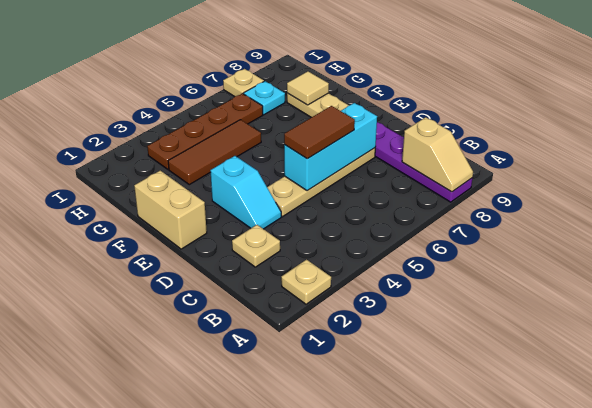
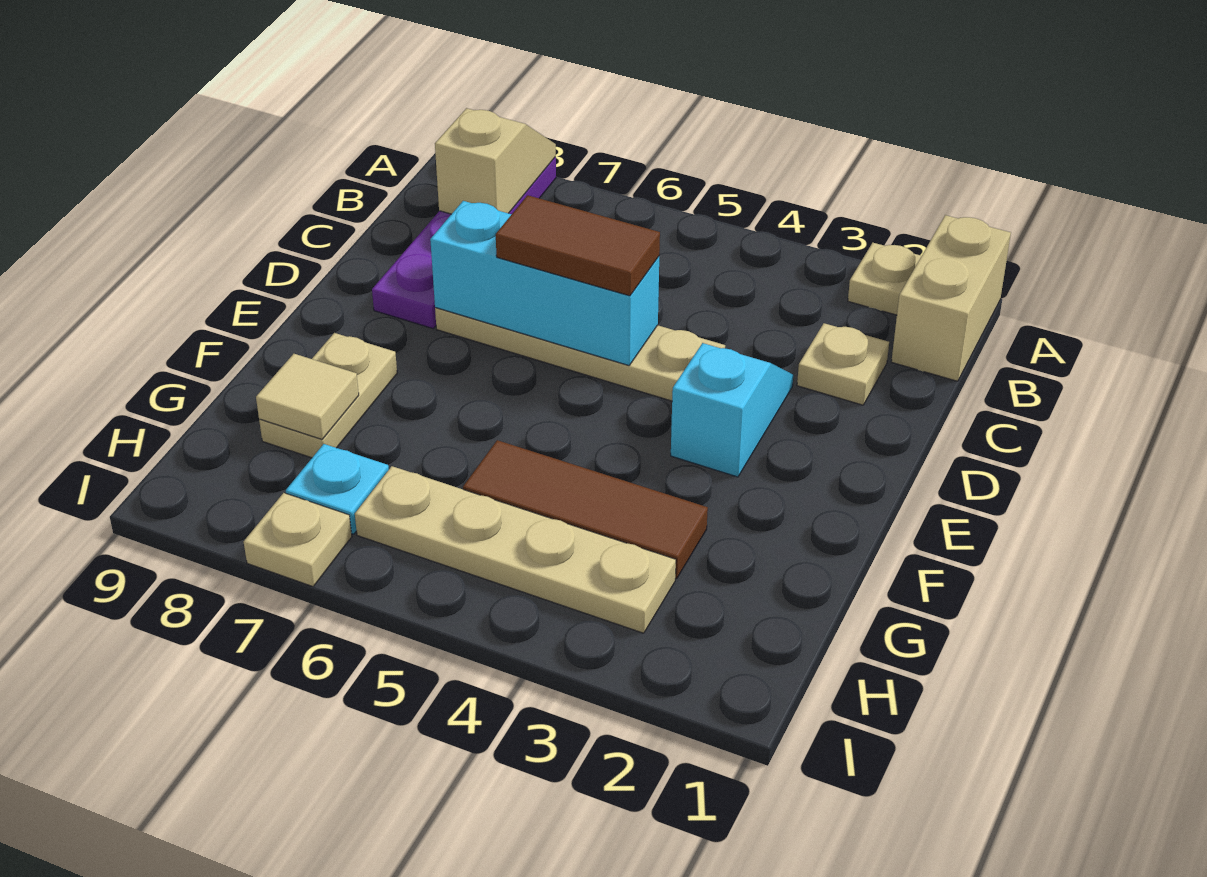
tan brick E1:F1 level 1 -> tan brick A1:B1 level 1
brown plate H3:H6 level 1 -> tan plate H3:H6 level 1

